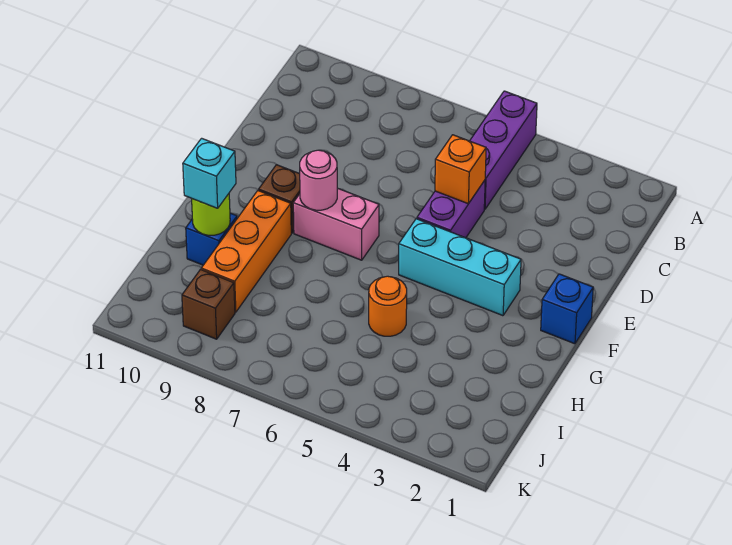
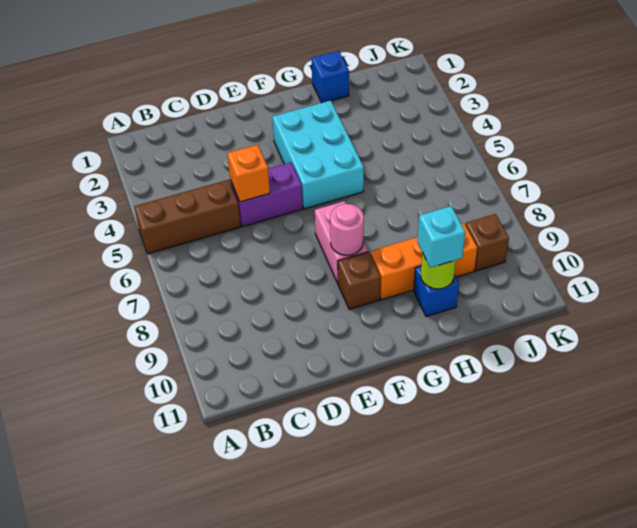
purple brick A5:C5 level 1 -> brown brick A5:C5 level 1
blue brick F1 level 1 -> blue brick H1 level 1
cyan brick F3:F5 level 1 -> cyan brick F3:G5 level 1
orange round brick H5 level 1 -> none

